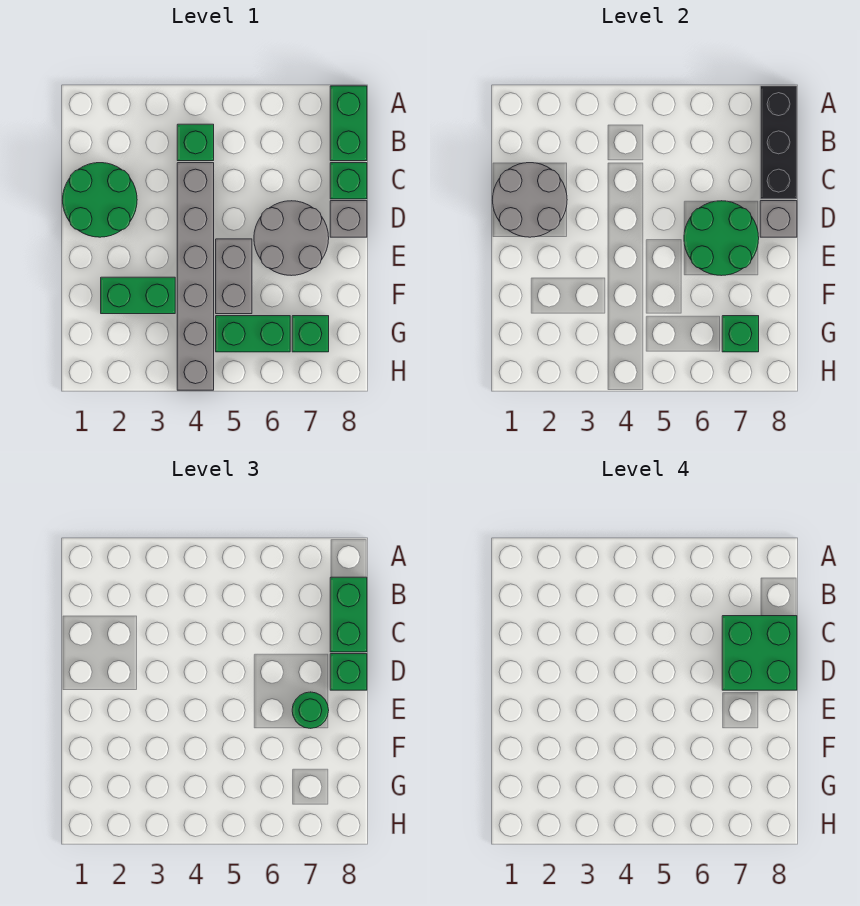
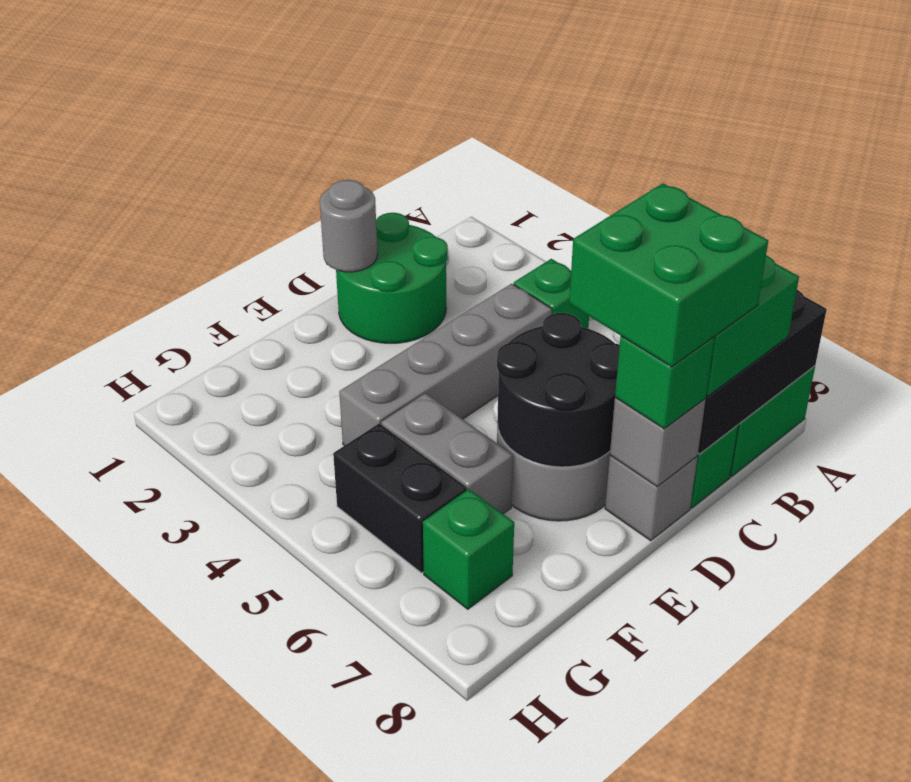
grey round brick C1:D2 level 2 -> grey round brick D1 level 2
grey brick C4:H4 level 1 -> grey brick C4:F4 level 1
green round brick D6:E7 level 2 -> black round brick D6:E7 level 2
grey brick E5:F5 level 1 -> grey brick F5:F6 level 1
green round brick E7 level 3 -> none
green brick F2:F3 level 1 -> none
green brick G5:G6 level 1 -> black brick G5:G6 level 1
green brick G7 level 2 -> none

